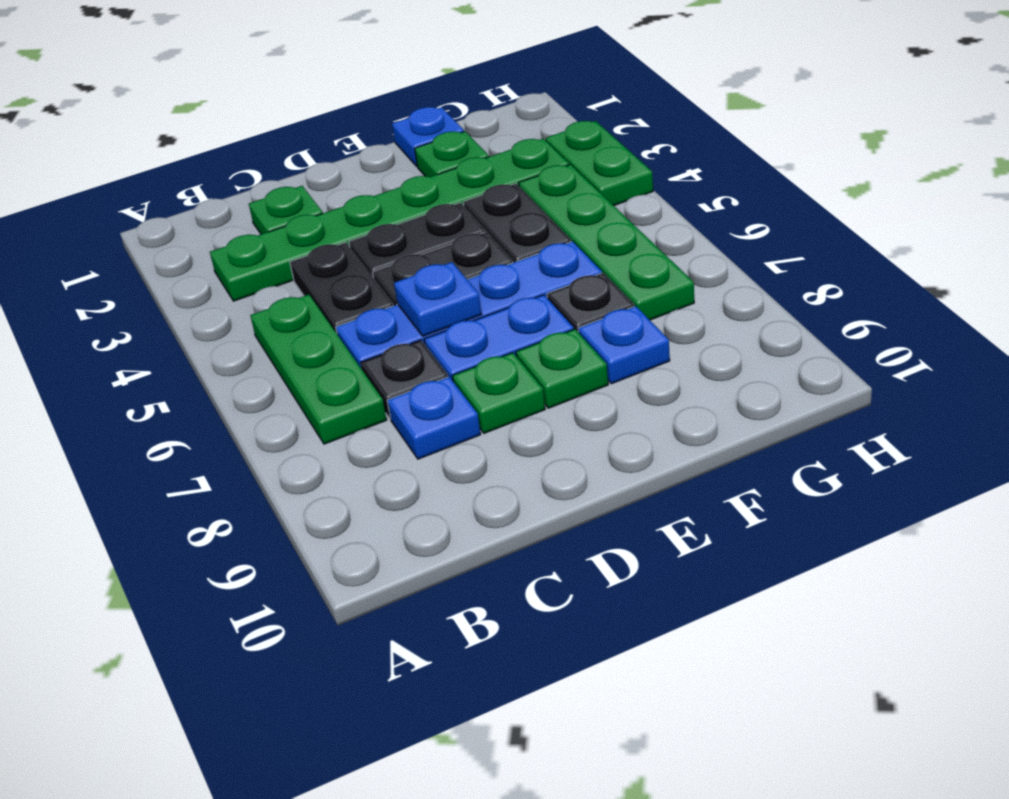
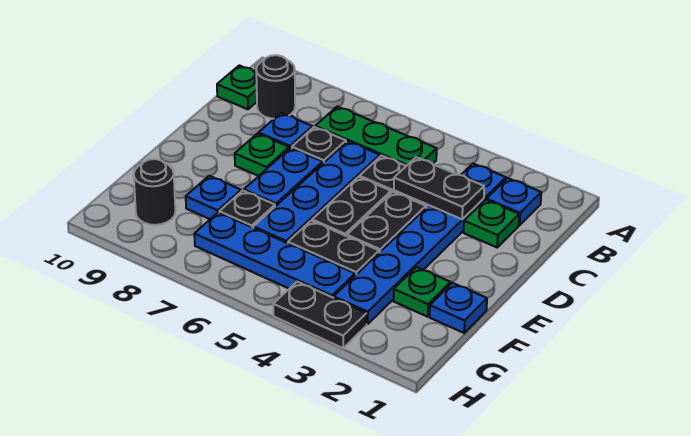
green plate B3:G3 level 1 -> blue plate B3:G3 level 1
none -> black round brick B9 level 1
none -> black plate C3:C4 level 2
blue plate D6 level 2 -> blue plate B2 level 1
green plate E8 level 1 -> green plate B10 level 1
green plate G4:G7 level 1 -> blue plate G4:G7 level 1
none -> black round brick G9 level 1
green plate H3:H4 level 1 -> black plate H3:H4 level 1

